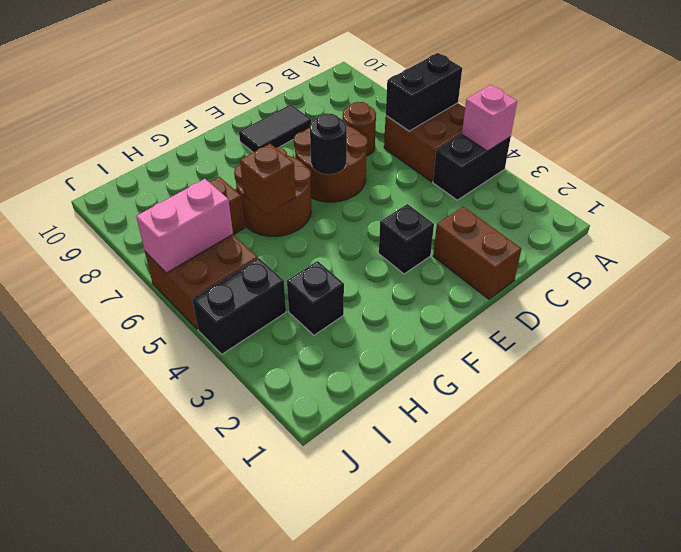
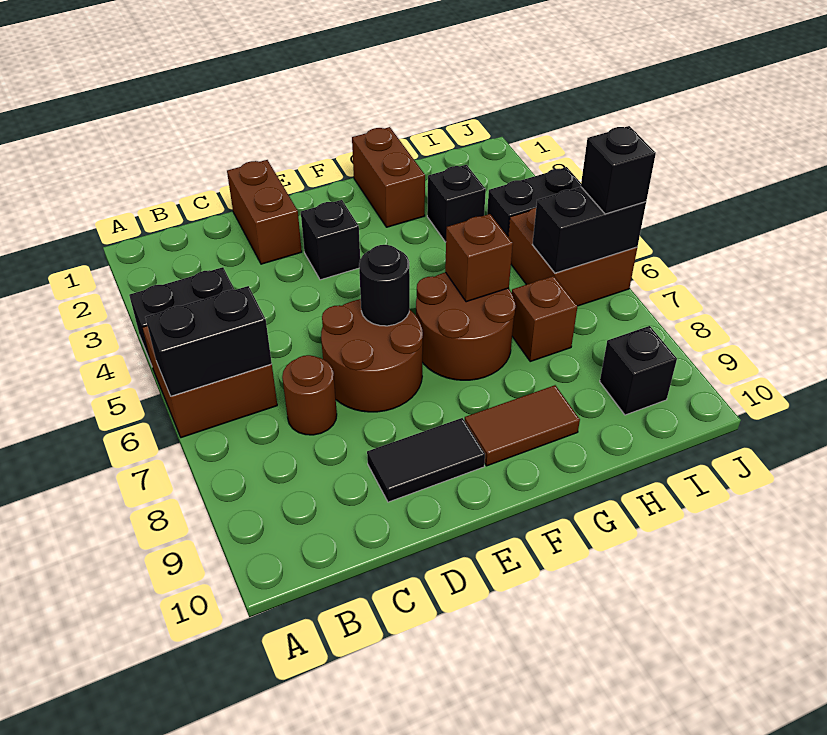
pink brick A4 level 2 -> none
none -> brown tile F9:G9 level 1
none -> brown brick G1:G2 level 1
pink brick I6:J6 level 2 -> black brick I6:J6 level 2
none -> black brick I9 level 1
none -> black brick J6 level 3

